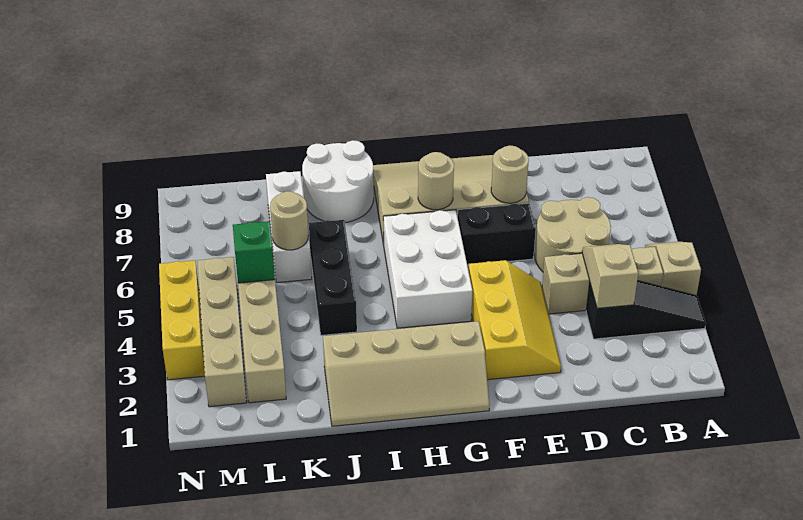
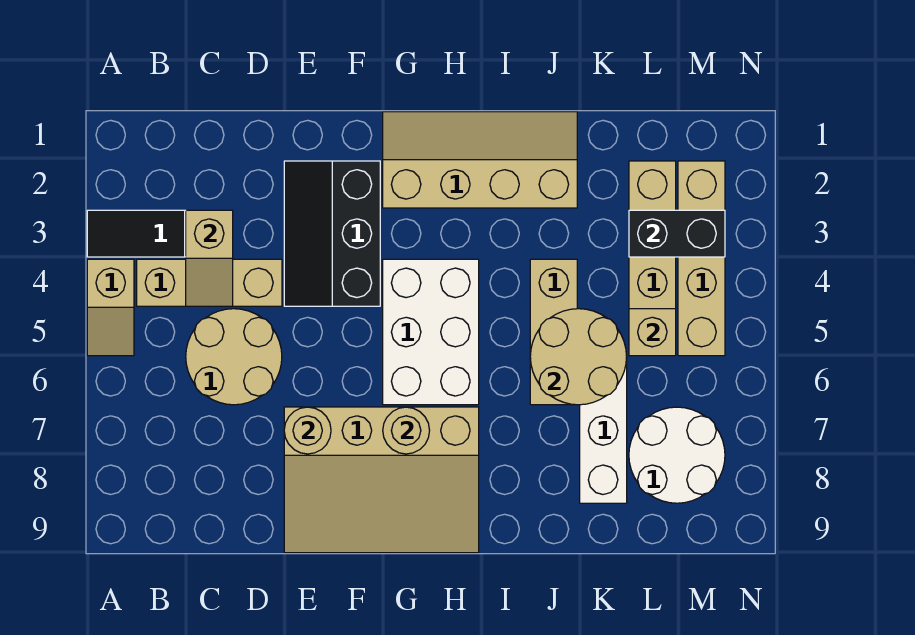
yellow slope E2:F4 level 1 top F -> black slope E2:F4 level 1 top F
black brick E6:F6 level 1 -> black brick L3:M3 level 2
white round brick I8:J9 level 1 -> white round brick L7:M8 level 1
black brick J4:J6 level 1 -> tan brick J4:J6 level 1
tan round brick K6 level 2 -> tan round brick J5:K6 level 2
green brick L5 level 2 -> tan brick L5 level 2
yellow brick N3:N5 level 1 -> none

